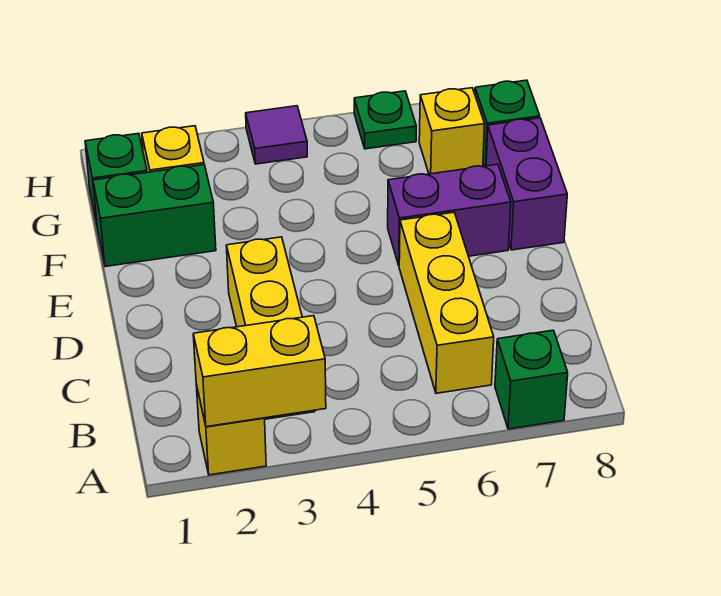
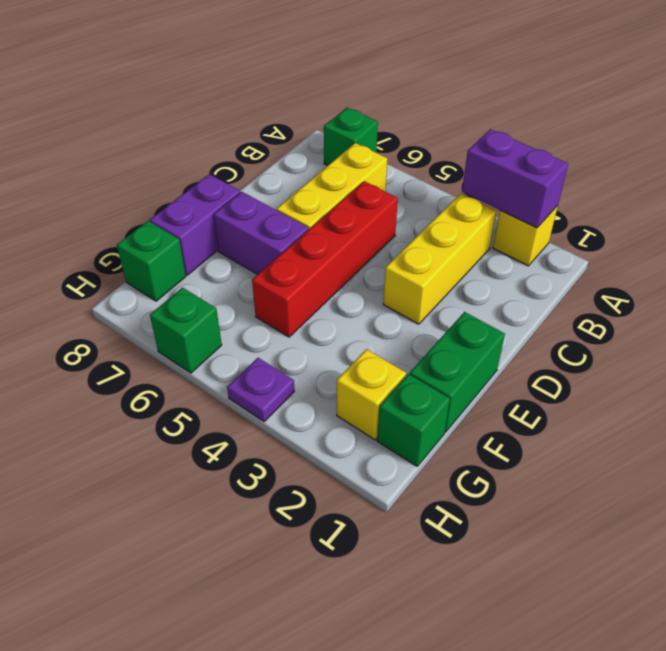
yellow brick A2:A3 level 2 -> purple brick A2:A3 level 2
none -> red brick C5:F5 level 1
green brick F1:F2 level 1 -> green brick E1:F1 level 1
yellow brick G7 level 1 -> none
purple tile H4 level 1 -> purple plate H4 level 1
green plate H6 level 1 -> green brick H6 level 1

